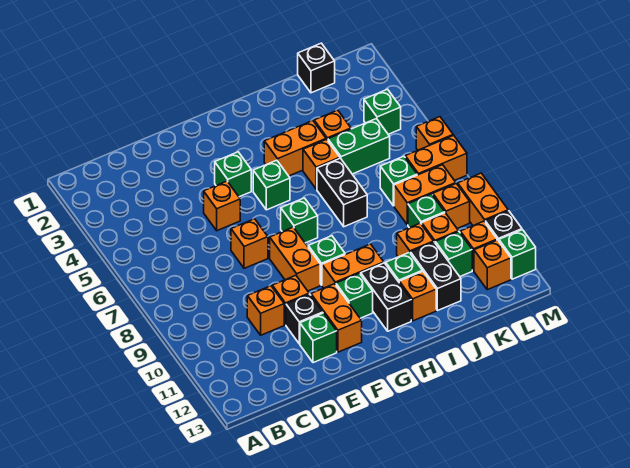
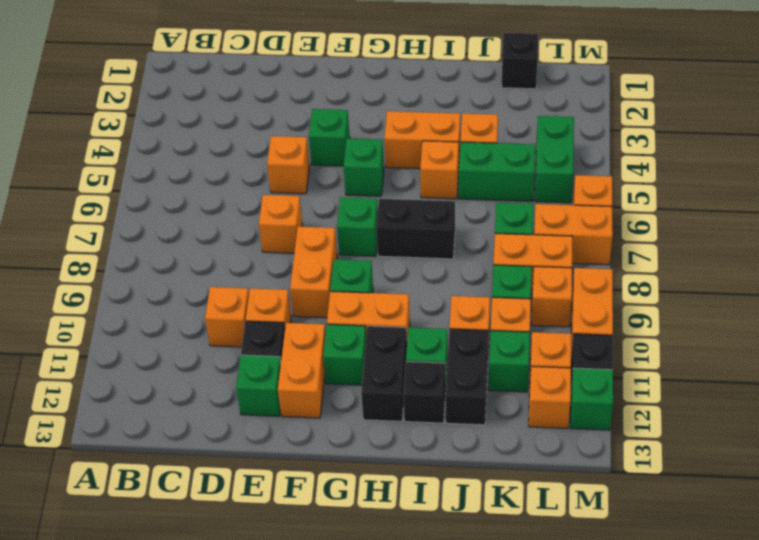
black brick I6:I7 level 1 -> black brick H7:I7 level 1
orange brick I12 level 1 -> black brick I12 level 1
green brick L4 level 1 -> green brick L4:L5 level 1

